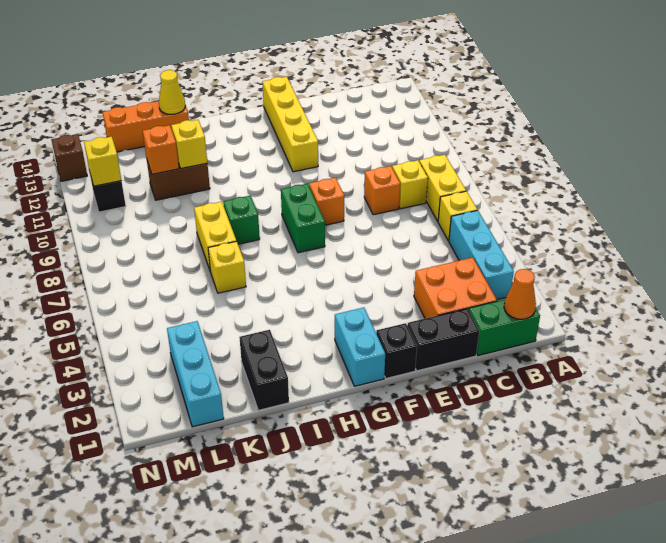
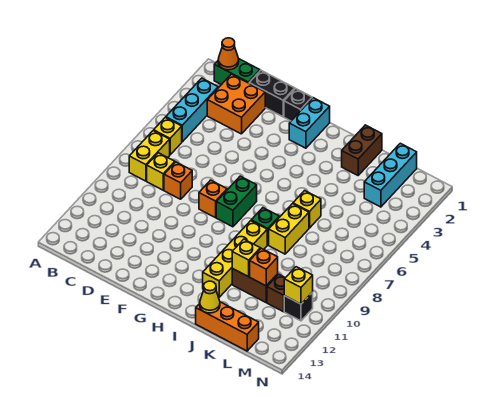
yellow brick F11:F14 level 1 -> yellow brick I9:I12 level 1
black brick J1:J2 level 1 -> brown brick J1:J2 level 1
brown brick N13 level 1 -> brown brick L11 level 1

